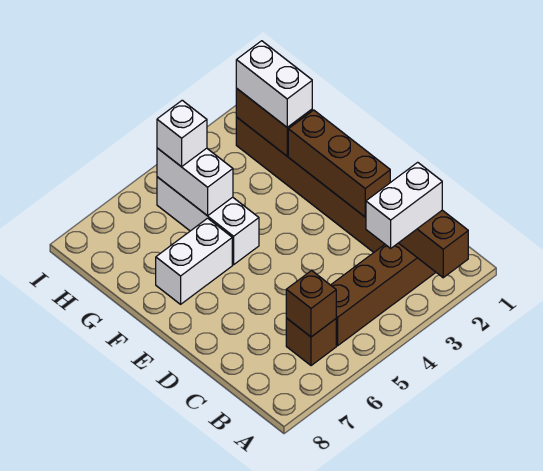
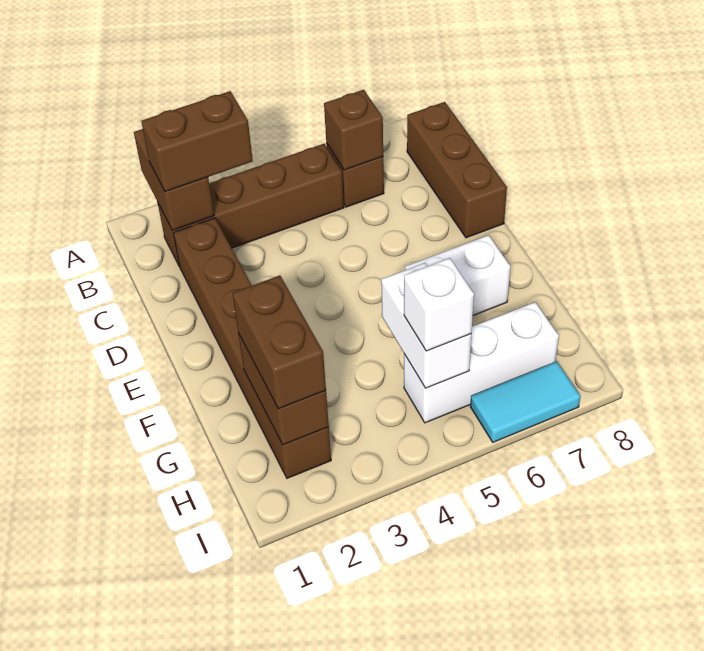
white brick B2:B3 level 3 -> brown brick B2:B3 level 3
brown brick D2:F2 level 2 -> brown brick B8:D8 level 1
white brick F5:H5 level 1 -> white brick H5:H7 level 1
white brick G2:H2 level 3 -> brown brick G2:H2 level 3
none -> cyan tile I6:I7 level 1

